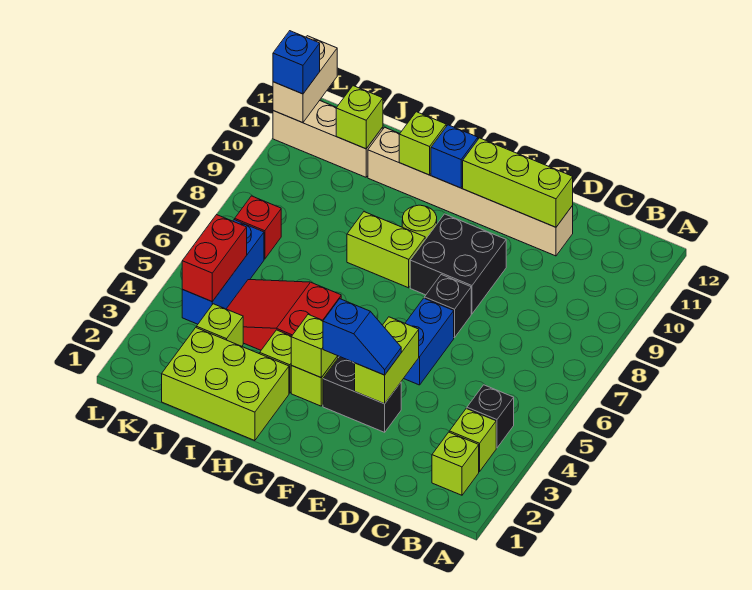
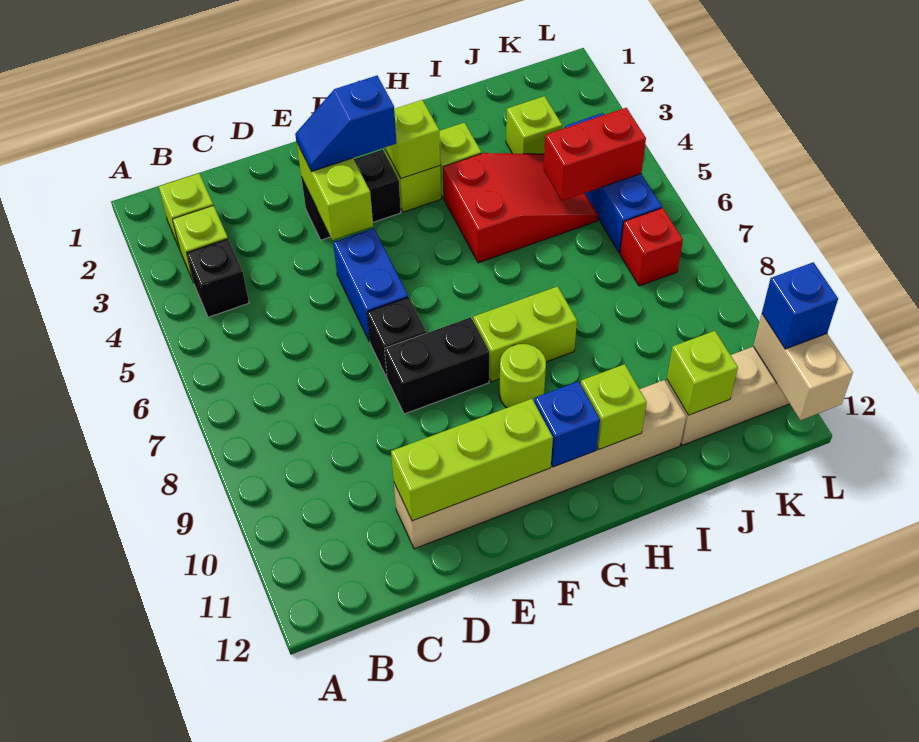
black brick E8:F9 level 1 -> black brick E8:F8 level 1
lime brick H1:J2 level 1 -> none
red brick K4:K5 level 2 -> red brick J5:K5 level 2

